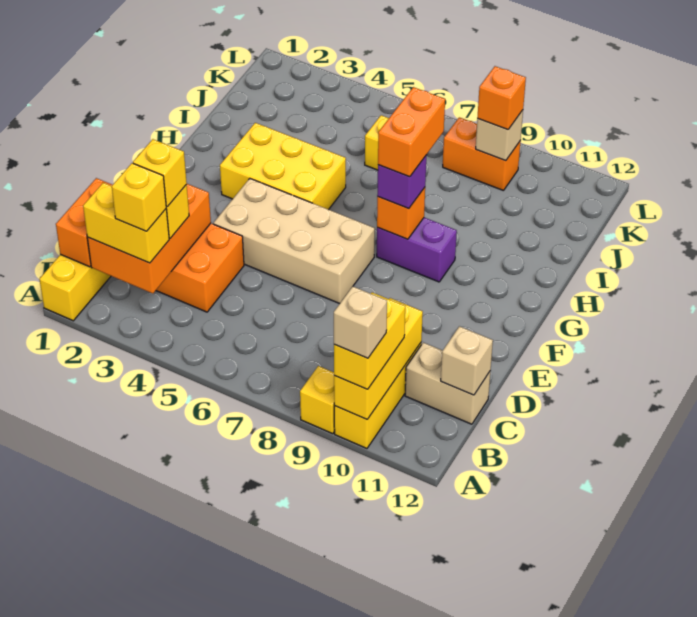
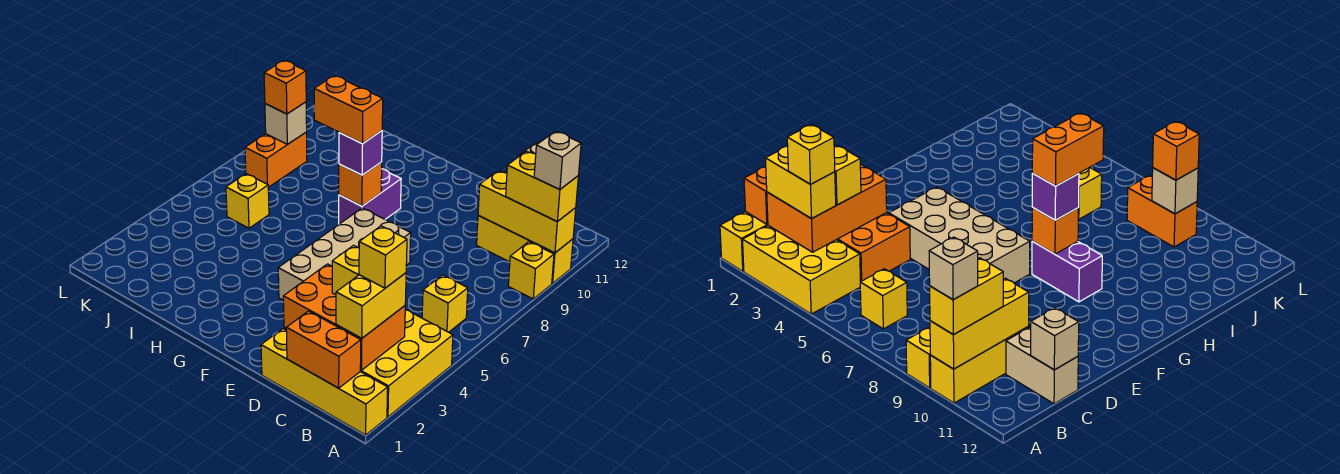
yellow brick C3 level 4 -> yellow brick B6 level 1
yellow brick G3:H5 level 1 -> yellow brick A2:B4 level 1

